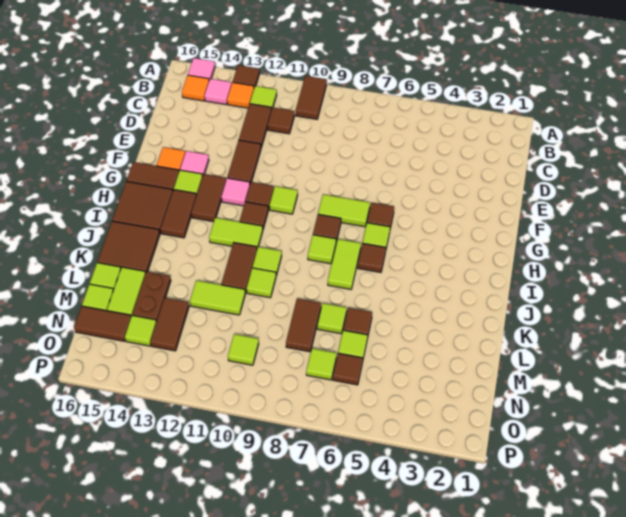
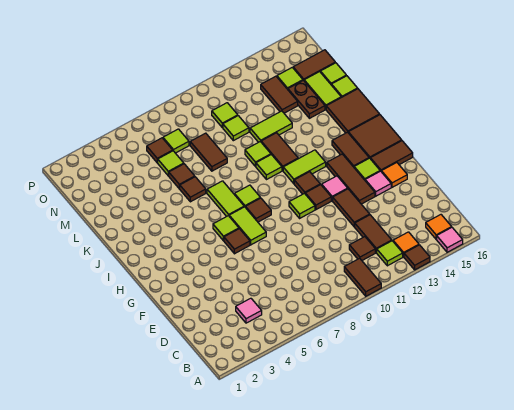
pink tile B14 level 1 -> pink tile C4 level 1
lime tile G7:G8 level 1 -> lime tile G7:H7 level 1
brown tile G13:H13 level 1 -> brown tile F13:H13 level 1
brown tile I6 level 1 -> brown tile K6 level 1
lime tile L7 level 1 -> lime tile M10 level 1

